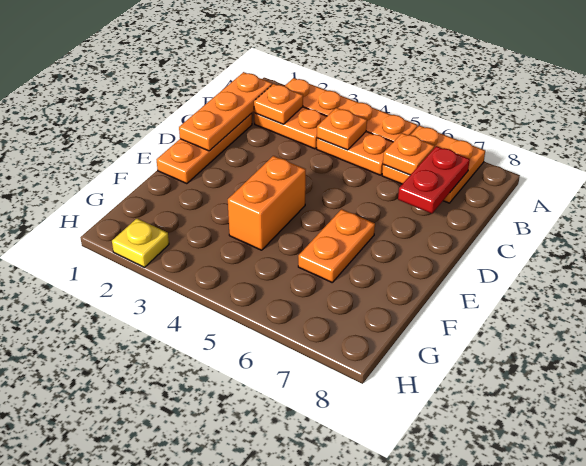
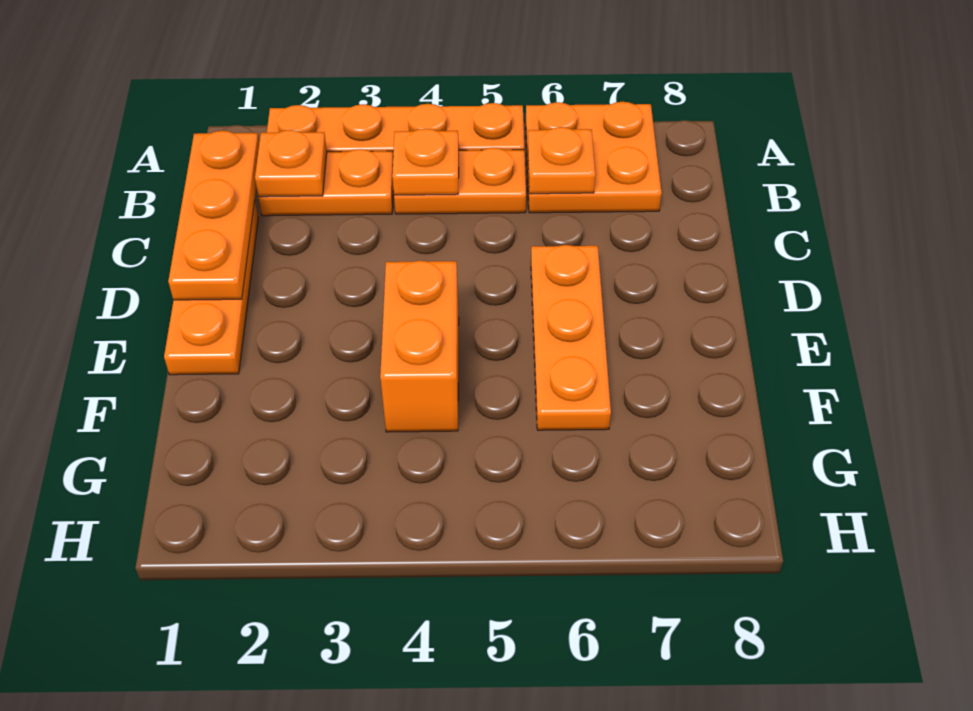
red plate B7:C7 level 2 -> none
orange plate E6:F6 level 1 -> orange plate D6:F6 level 1
yellow plate H2 level 1 -> none

